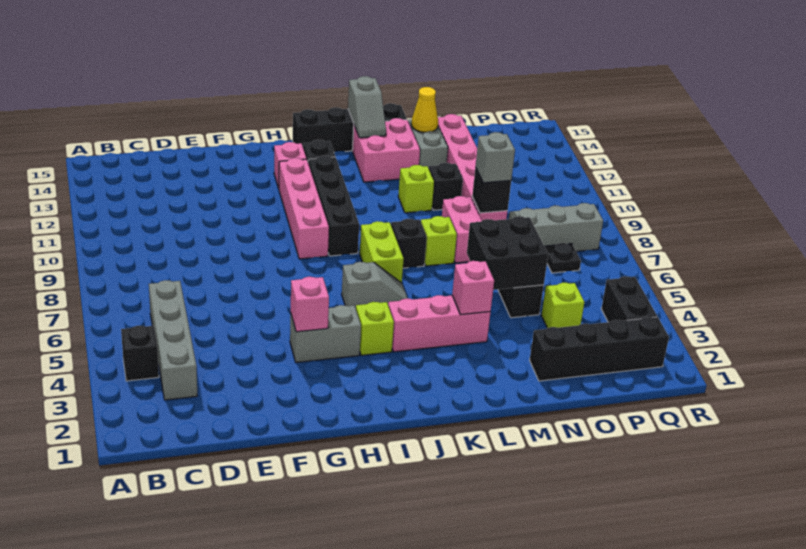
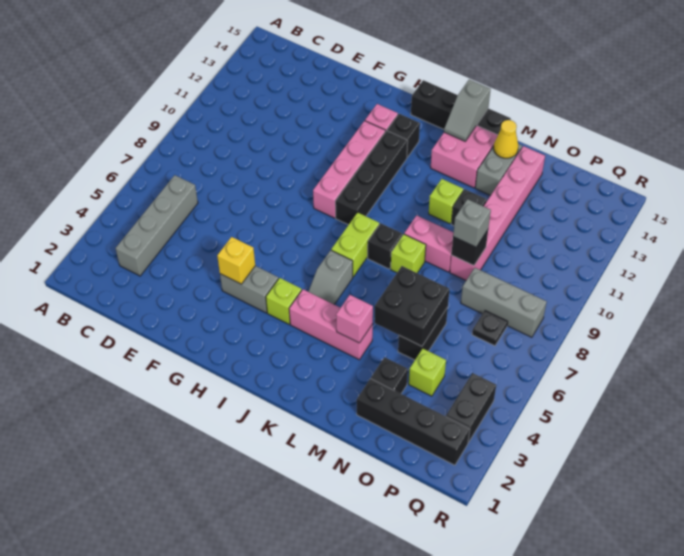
black brick B4 level 1 -> black brick N3 level 1
pink brick G4 level 2 -> yellow brick G4 level 2
grey slope I6:J6 level 1 top I -> grey slope J5:J6 level 1 top 6
pink brick M8:M9 level 1 -> pink brick L9:M9 level 1

